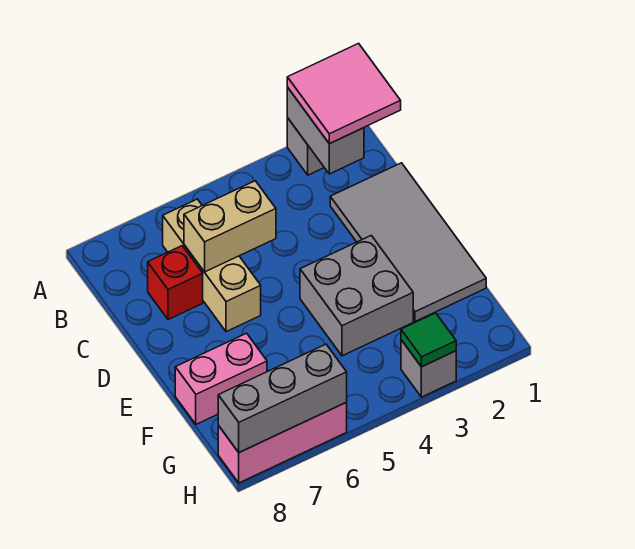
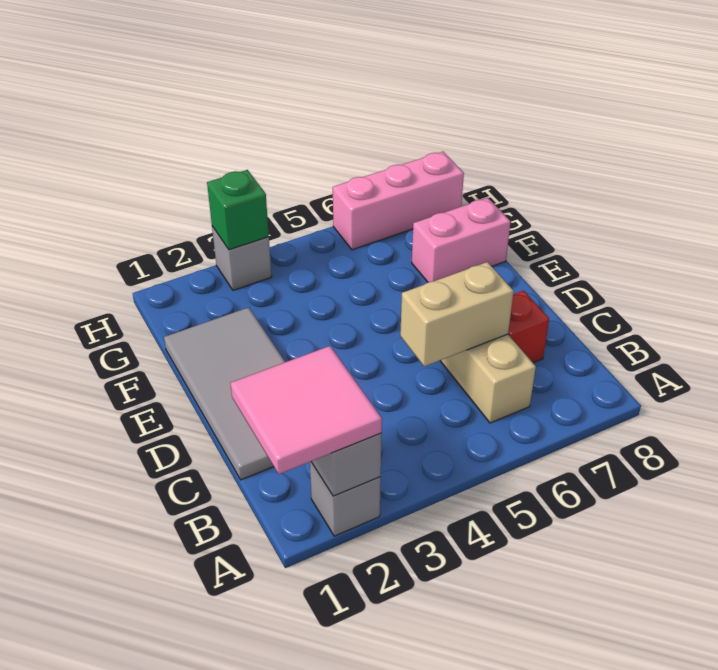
grey brick E3:F4 level 1 -> none
green tile H3 level 2 -> green brick H3 level 2
grey brick H6:H8 level 2 -> none

